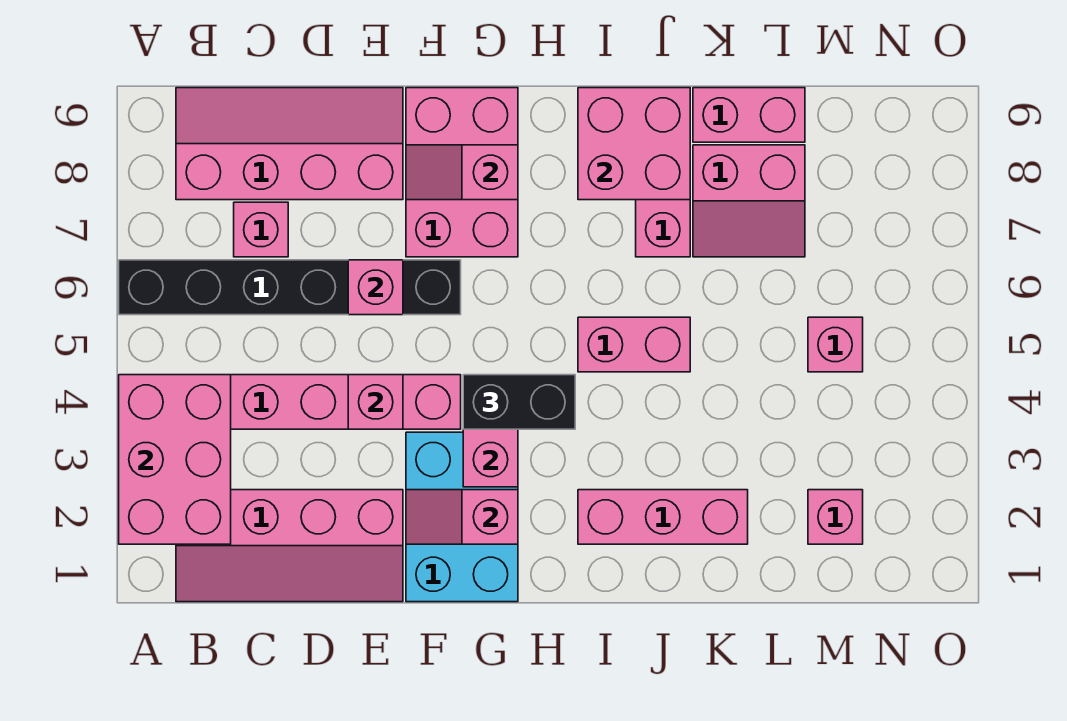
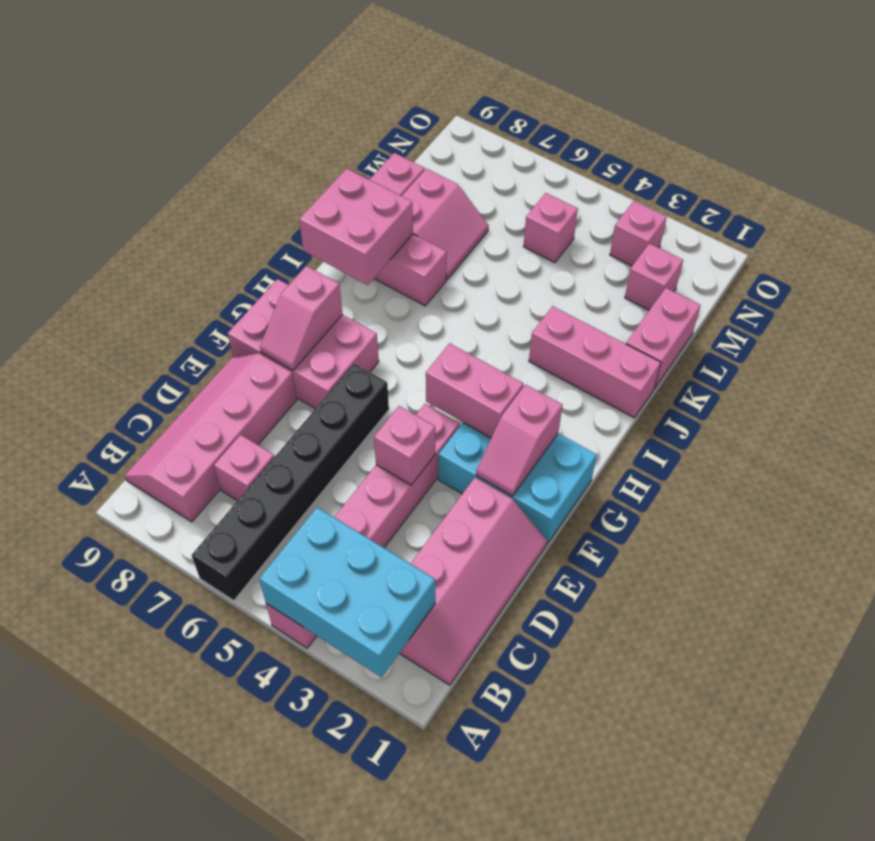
pink brick A2:B4 level 2 -> cyan brick A2:B4 level 2
pink brick E6 level 2 -> pink brick N3 level 1
black brick G4:H4 level 3 -> none
pink brick I2:K2 level 1 -> pink brick J1:J3 level 1
pink brick I5:J5 level 1 -> pink brick K1:L1 level 1

